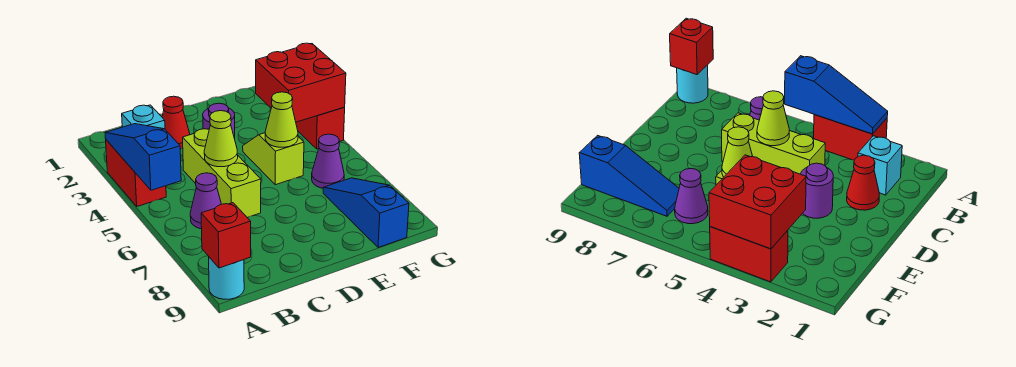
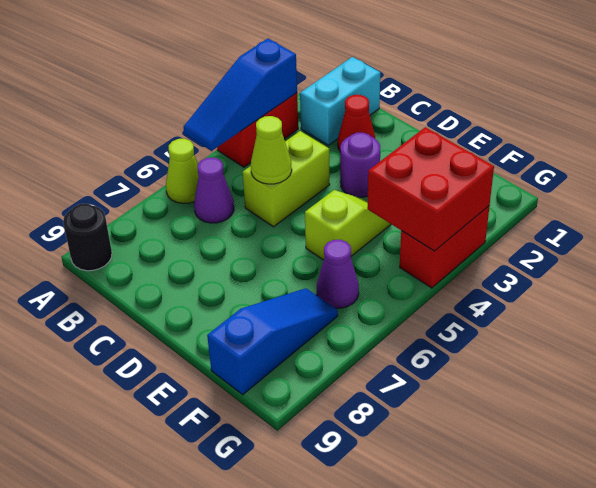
blue slope A3:A5 level 2 top 5 -> blue slope A3:A5 level 2 top 3
cyan round brick A9 level 1 -> black round brick A9 level 1
red brick A9 level 2 -> none
cyan brick B2 level 1 -> cyan brick B1:B2 level 1
lime brick C4:C6 level 1 -> lime brick C4:C5 level 1
lime cone E5 level 2 -> lime cone A6 level 1

